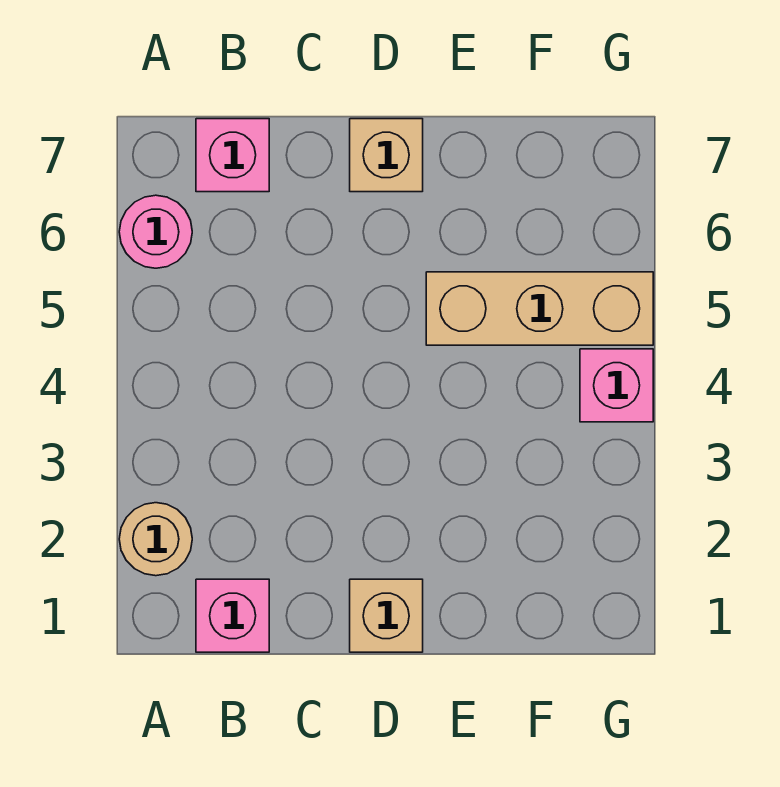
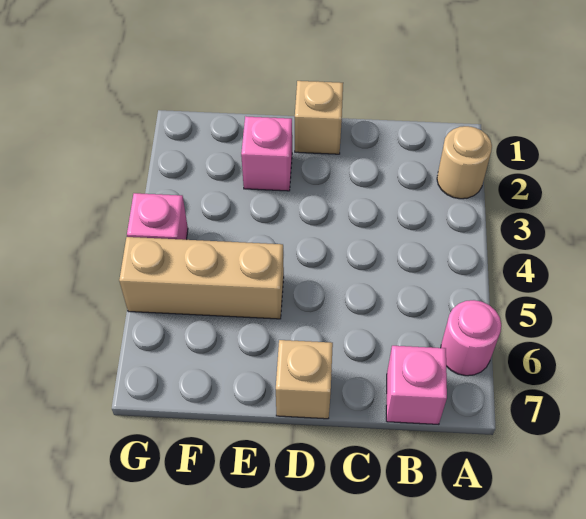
pink brick B1 level 1 -> pink brick E2 level 1

